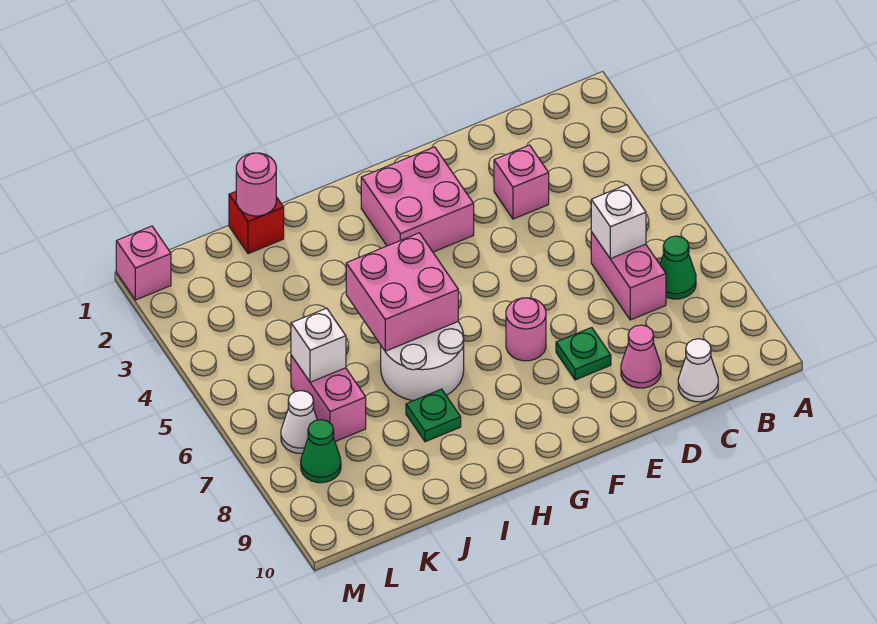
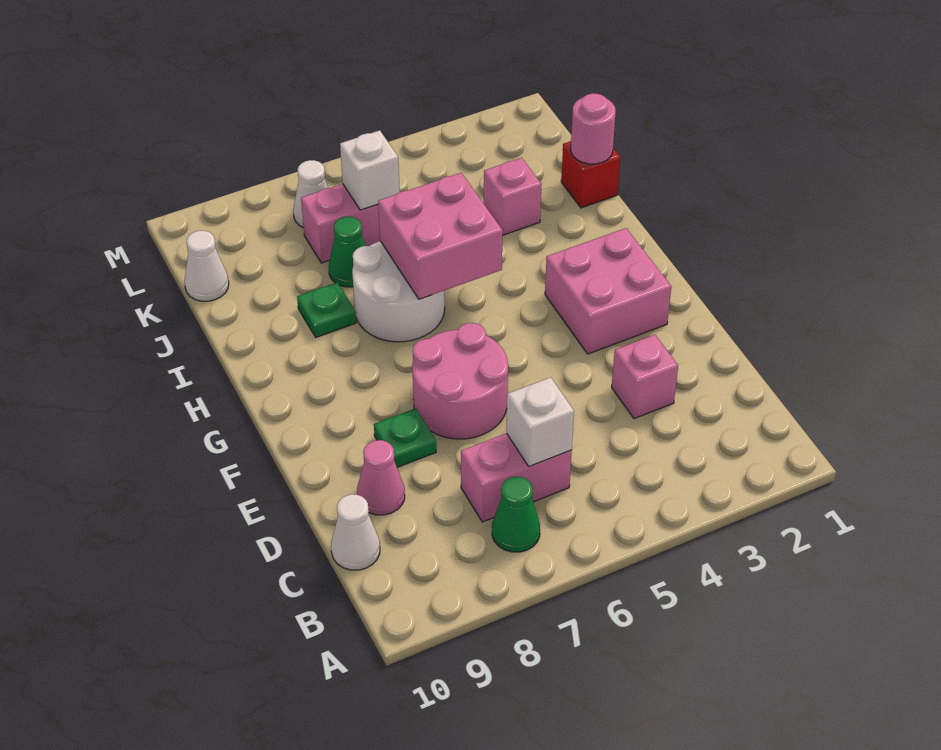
pink round brick F7 level 1 -> pink round brick E6:F7 level 1
none -> white cone K10 level 1
green cone L8 level 1 -> green cone J7 level 1
pink brick M1 level 1 -> pink brick J3 level 1

